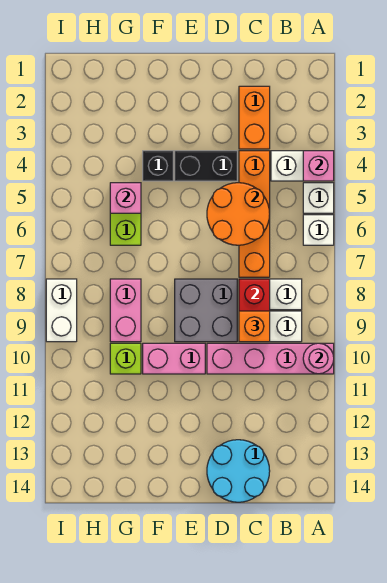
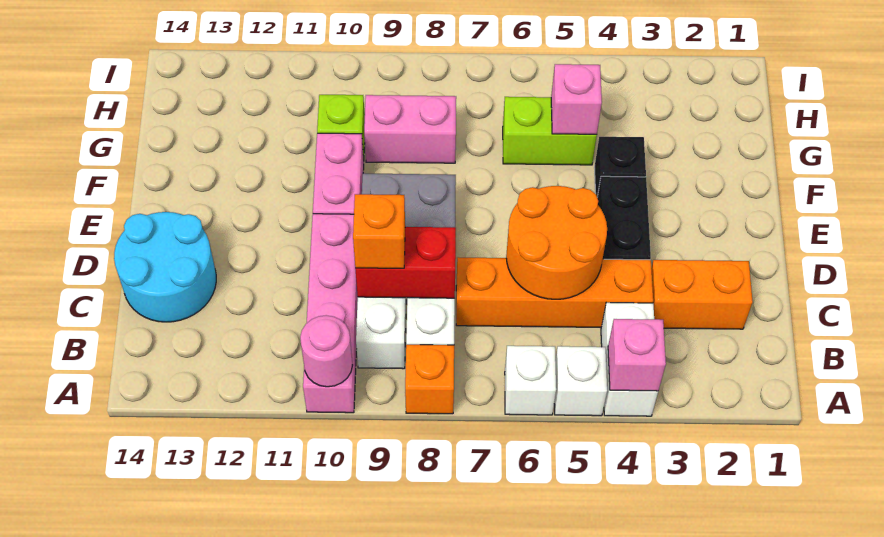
none -> orange brick A8 level 1
white brick I8:I9 level 1 -> none

